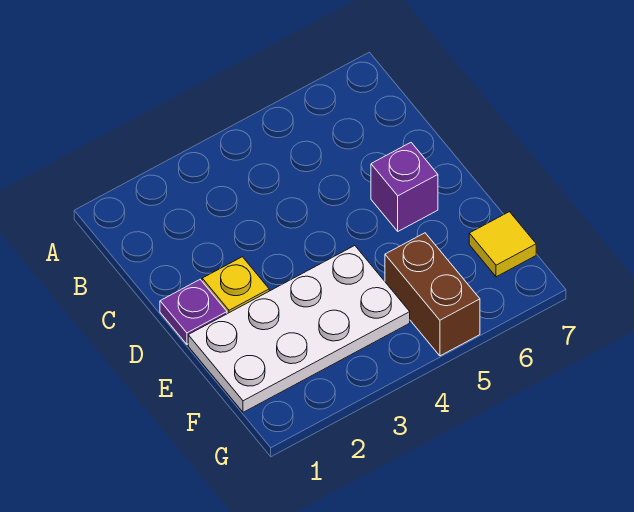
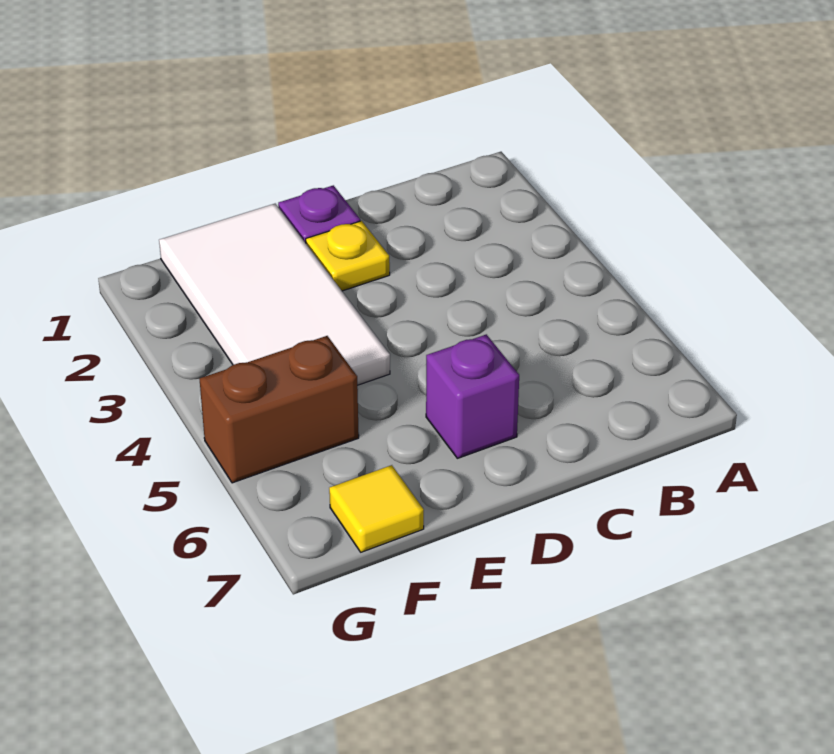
white plate E1:F4 level 1 -> white tile E1:F4 level 1

